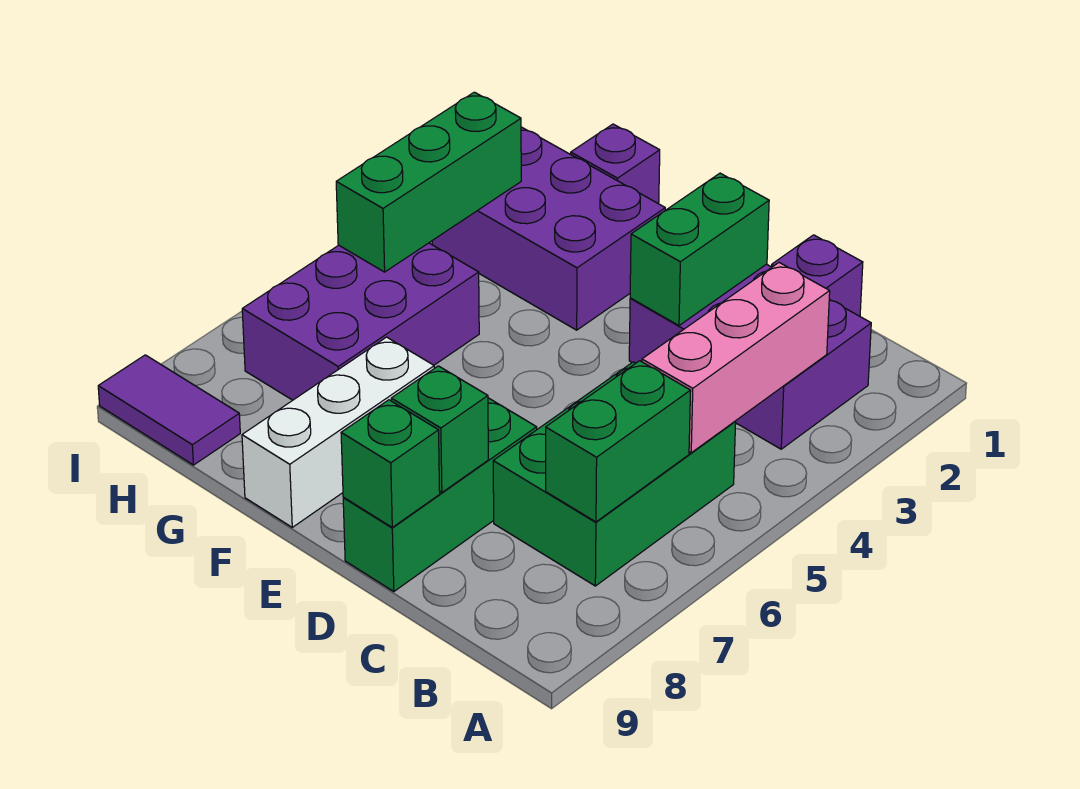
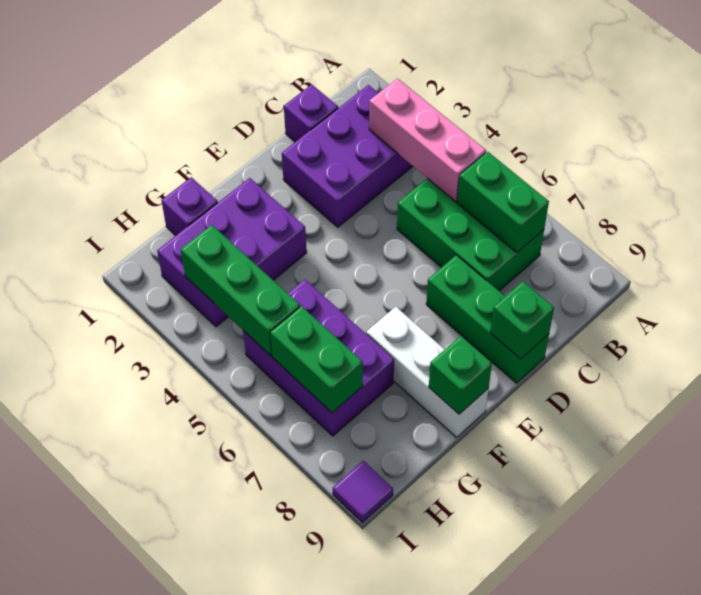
green brick D2:D3 level 2 -> green brick H6:H7 level 2
green brick D8 level 2 -> green brick F9 level 2
purple tile H9:I9 level 1 -> purple tile I9 level 1

